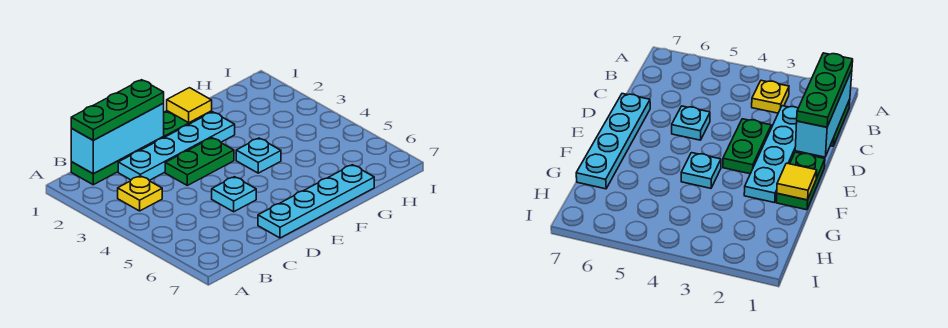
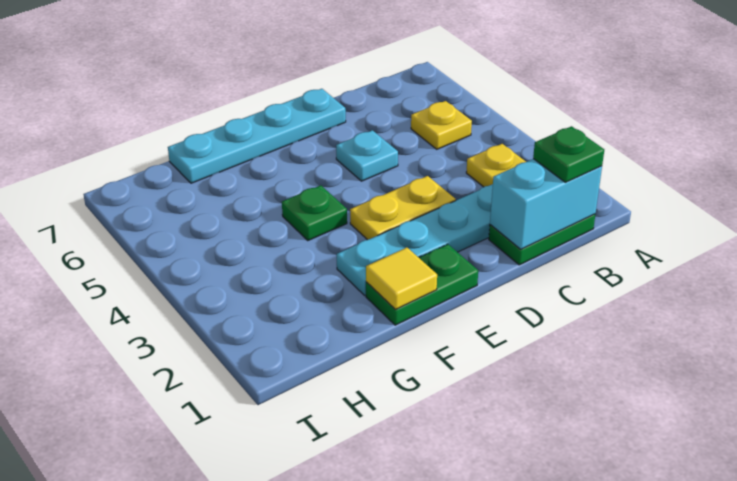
cyan brick B1:D1 level 2 -> cyan brick B1:C1 level 2
green plate B1:D1 level 3 -> green plate B1 level 3
none -> yellow plate B5 level 1
green plate D3:E3 level 1 -> yellow plate D3:E3 level 1
cyan plate F4 level 1 -> green plate F4 level 1

